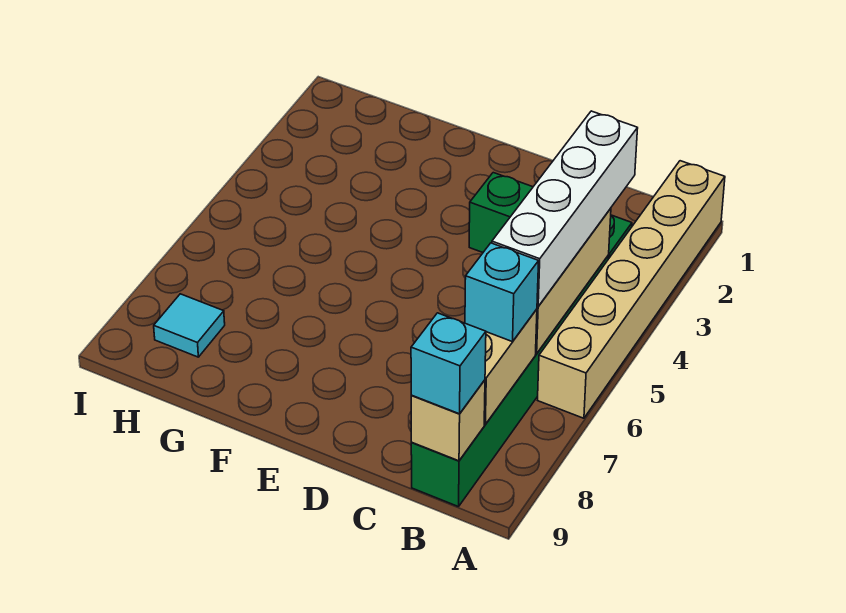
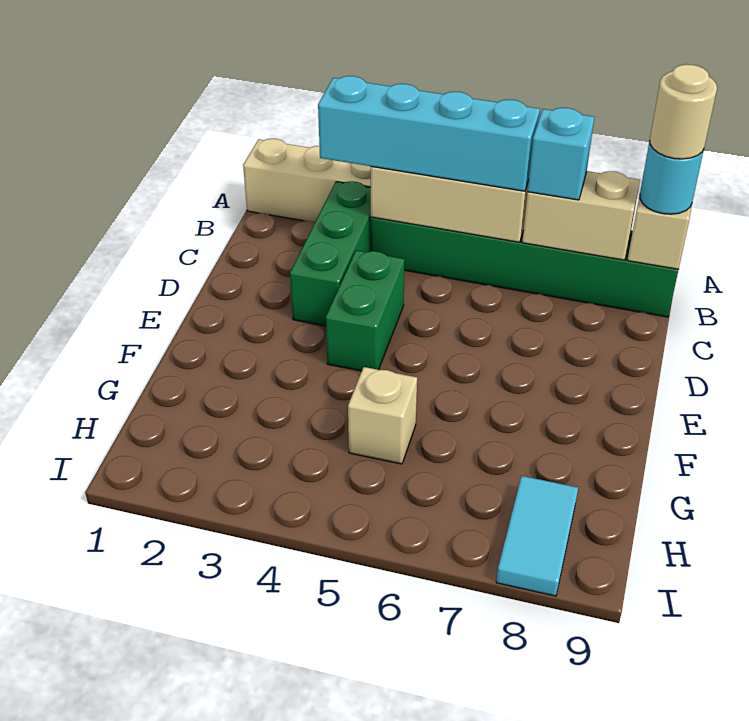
white brick B3:B6 level 3 -> cyan brick B3:B6 level 3
cyan brick B9 level 3 -> cyan round brick B9 level 3
none -> tan round brick B9 level 4
none -> green brick D4:E4 level 1
none -> tan brick G5 level 1
cyan tile H8 level 1 -> cyan tile H8:I8 level 1

